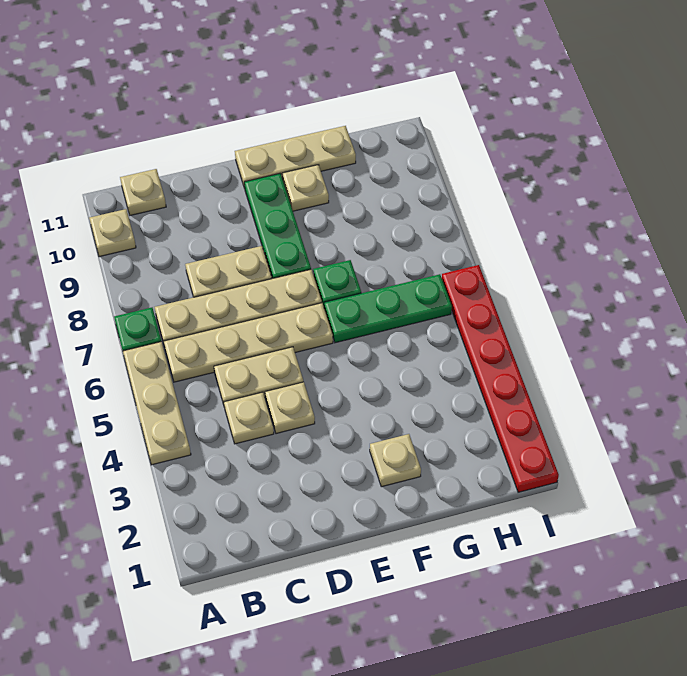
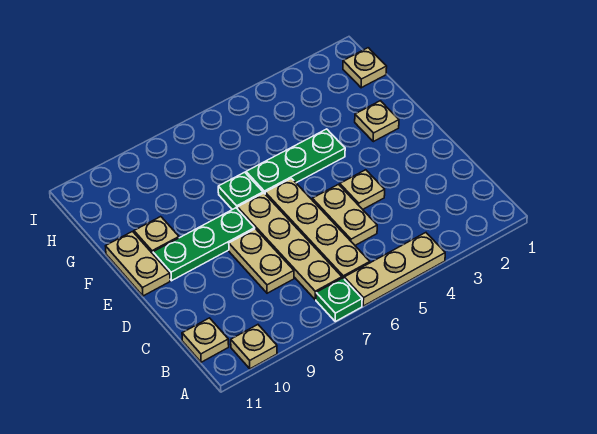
tan plate C4 level 1 -> tan plate H1 level 1
tan plate E11:G11 level 1 -> tan plate E11:F11 level 1
green plate F6:H6 level 1 -> green plate F4:F6 level 1
red plate I1:I6 level 1 -> none

